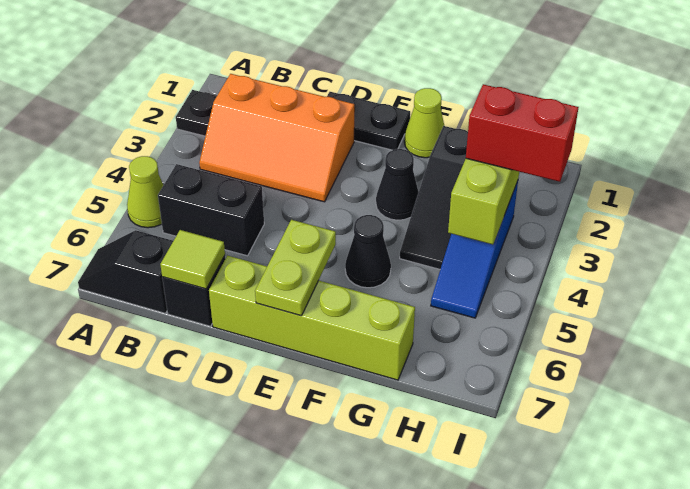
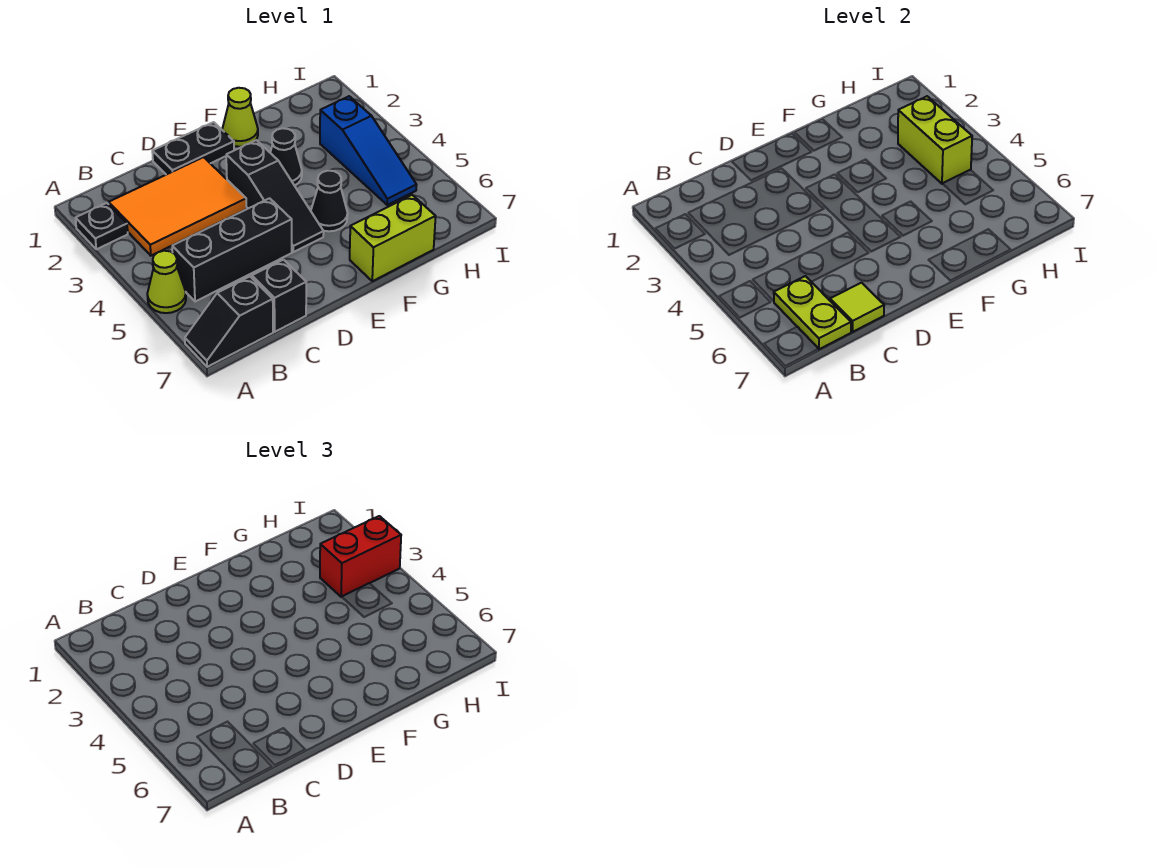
orange slope B2:D3 level 1 top 2 -> orange tile B2:D3 level 1
black brick B5:C5 level 1 -> black brick B5:D5 level 1
lime brick D7:G7 level 1 -> lime brick F7:G7 level 1
lime plate E6:E7 level 2 -> lime plate B6:B7 level 2
black slope G2:G4 level 1 top 2 -> black slope E3:E5 level 1 top 3

